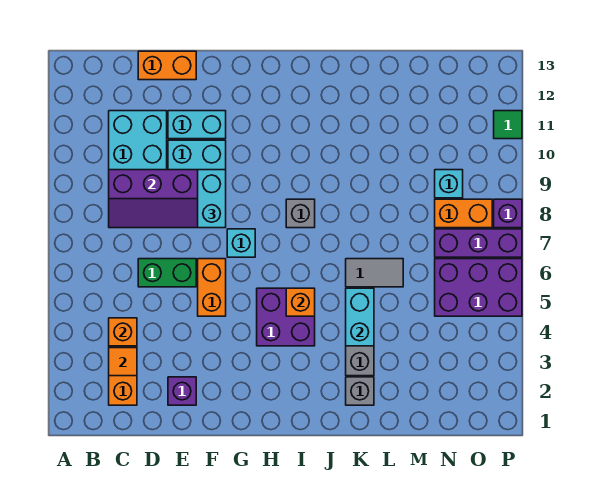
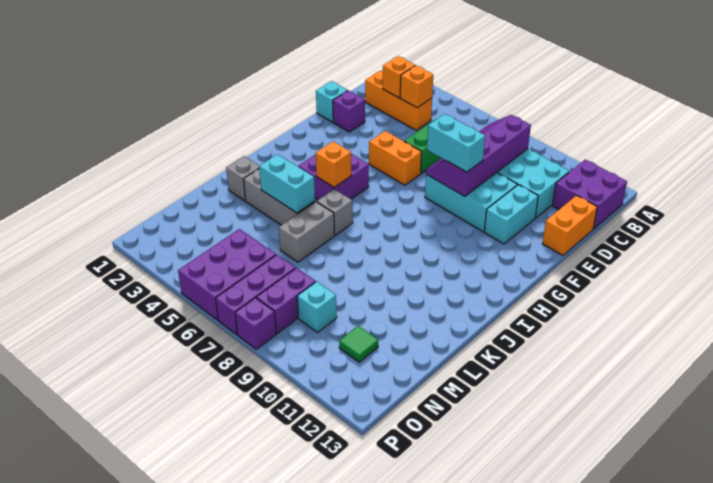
none -> purple brick B12:C13 level 1
orange tile C3 level 2 -> orange brick C3 level 2
cyan brick G7 level 1 -> cyan brick E1 level 1
grey brick I8 level 1 -> grey brick J6 level 1
grey tile K6:L6 level 1 -> grey brick K6:L6 level 1
orange brick N8:O8 level 1 -> purple brick N8:O8 level 1
green tile P11 level 1 -> green tile N11 level 1

